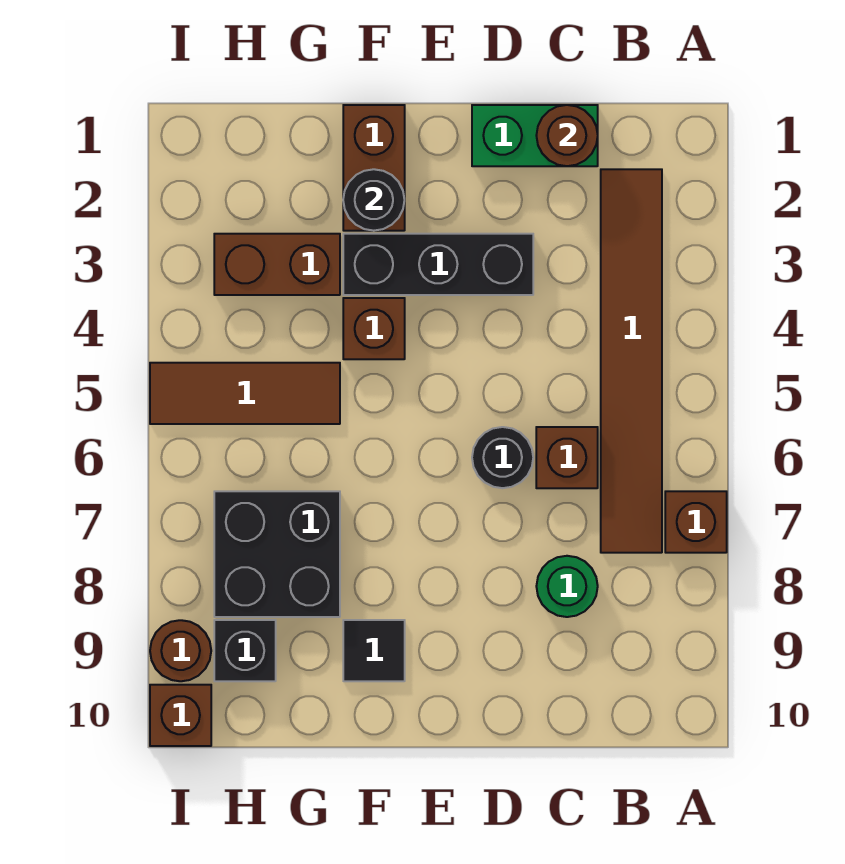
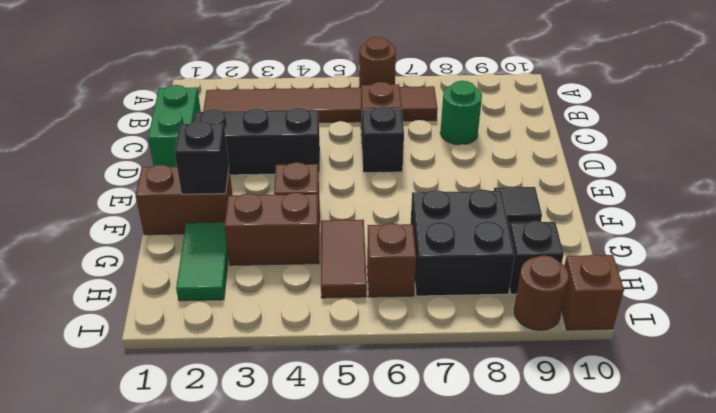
brown brick A7 level 1 -> brown brick H6 level 1
brown round brick C1 level 2 -> brown round brick A6 level 1
black brick D3:F3 level 1 -> black brick D2:D4 level 1
black round brick D6 level 1 -> black brick D6 level 1
black round brick F2 level 2 -> black brick F2 level 2
none -> green tile G2:H2 level 1
brown brick G3:H3 level 1 -> brown brick G3:G4 level 1
brown tile G5:I5 level 1 -> brown tile G5:H5 level 1

